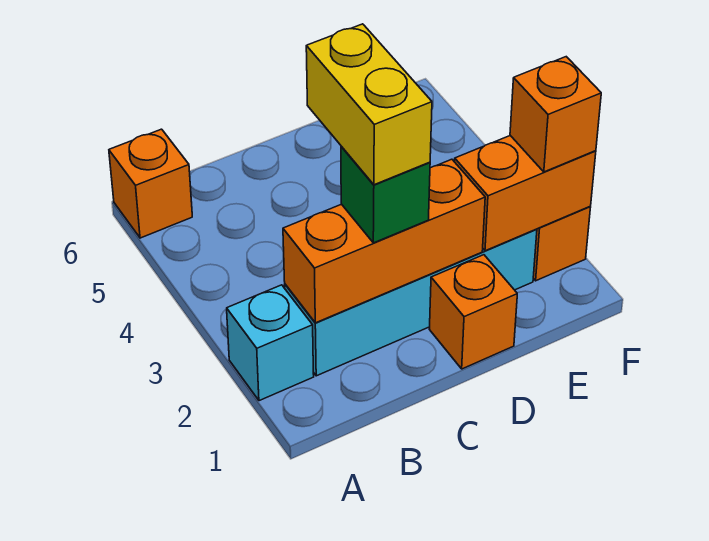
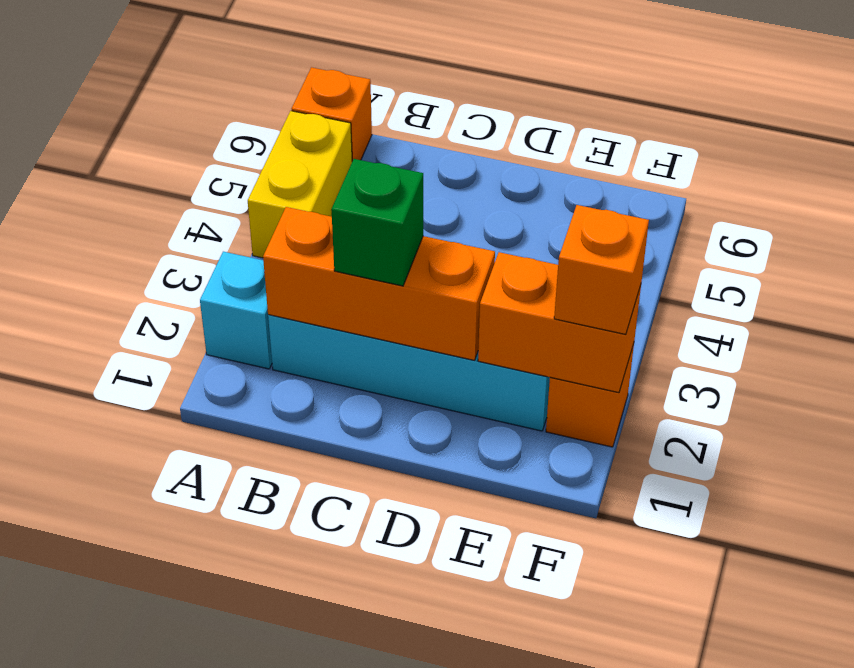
yellow brick C2:C3 level 4 -> yellow brick A4:A5 level 1
orange brick D1 level 1 -> none

